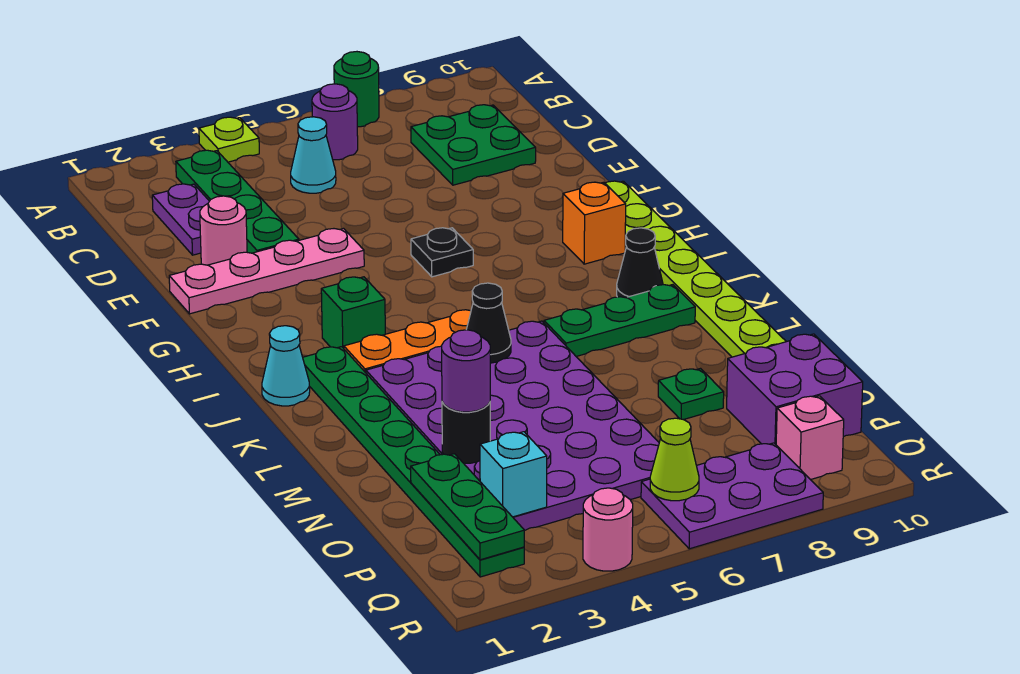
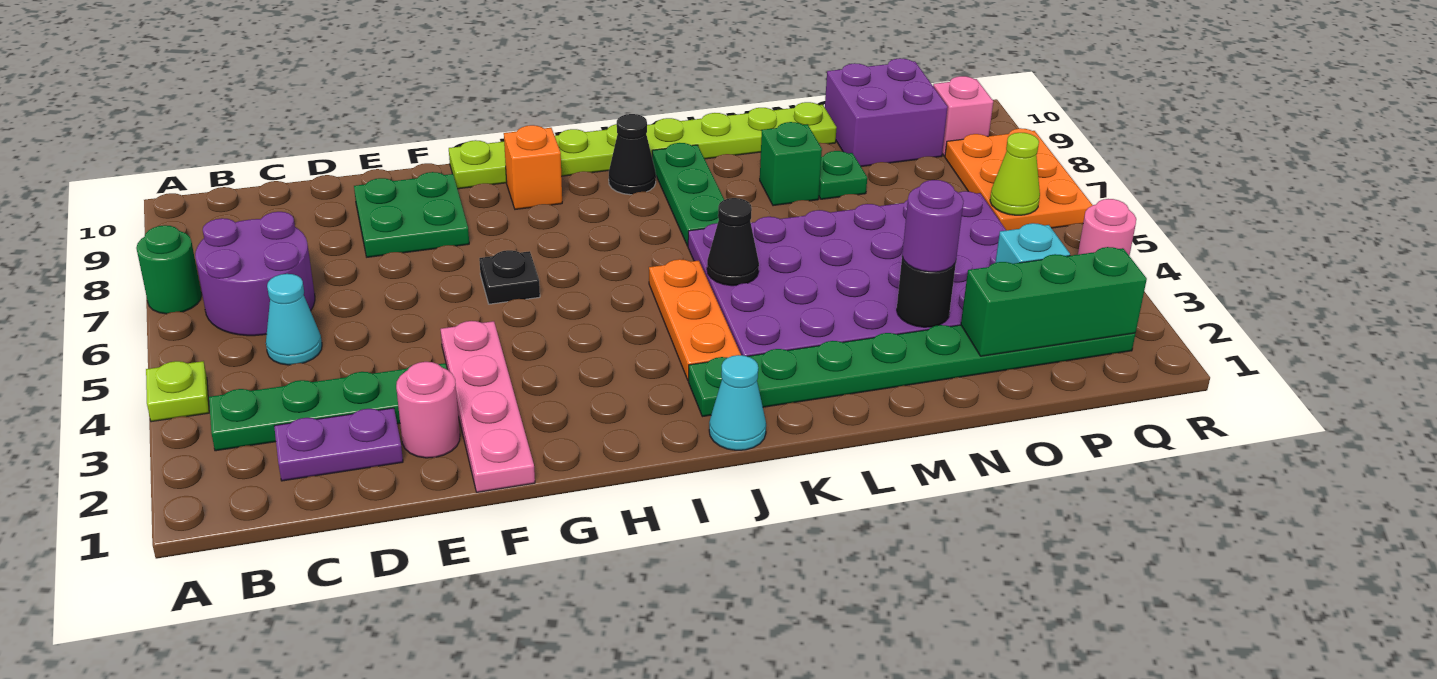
purple round brick B6 level 1 -> purple round brick B6:C7 level 1
green plate C8:D9 level 1 -> green plate E8:F9 level 1
green brick I3 level 1 -> green brick M8 level 1
green plate O2:Q2 level 2 -> green brick O2:Q2 level 2
purple plate Q6:R8 level 1 -> orange plate Q6:R8 level 1

